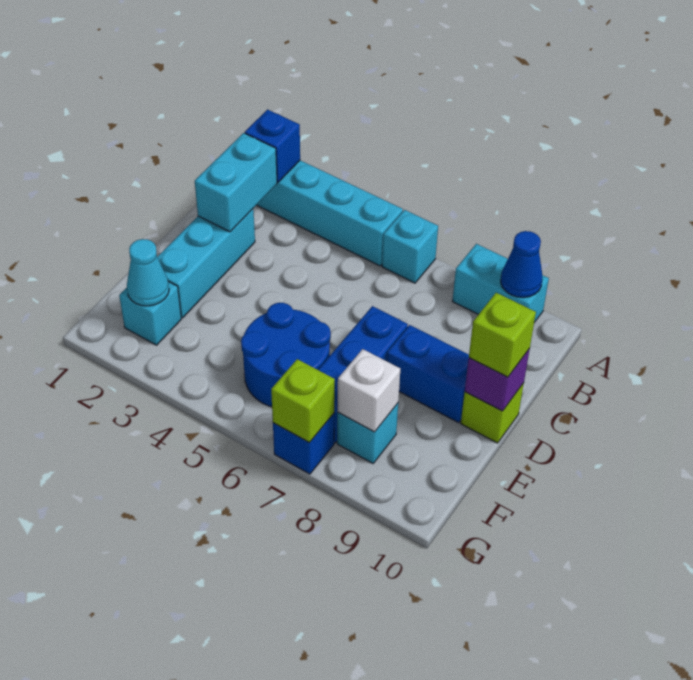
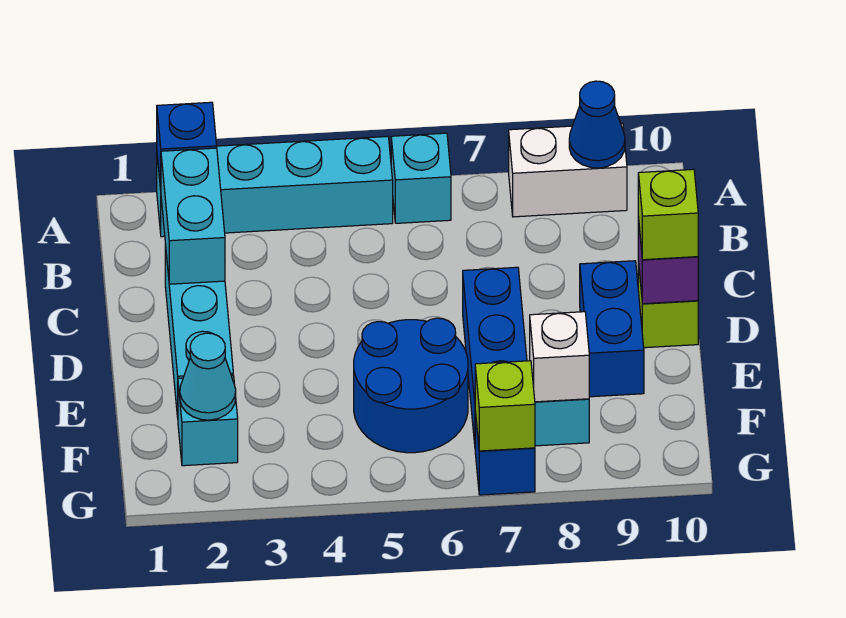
cyan brick A8:A9 level 1 -> white brick A8:A9 level 1
blue brick D8:D9 level 1 -> blue brick D9:E9 level 1

